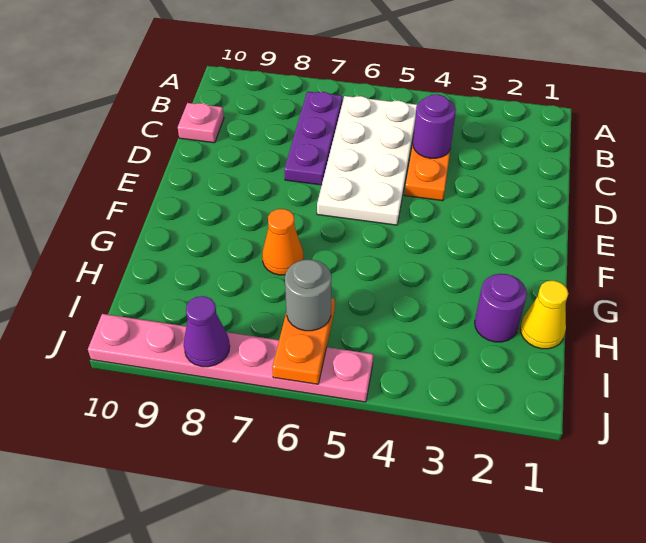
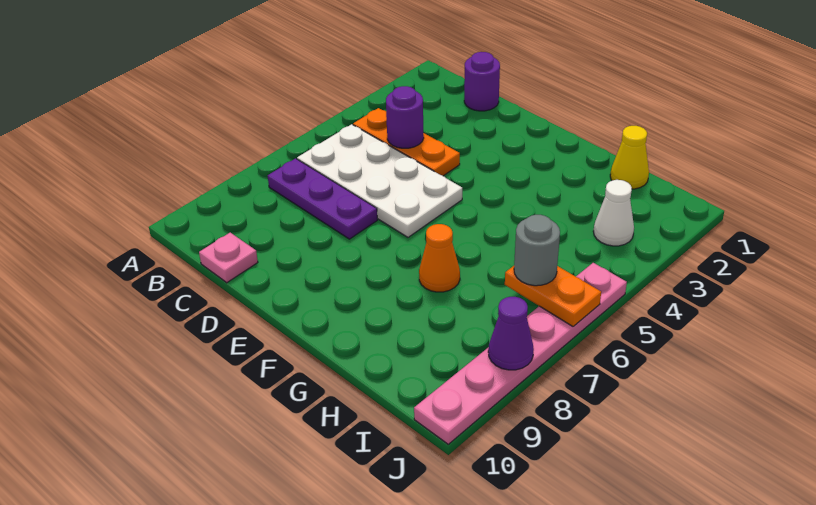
purple round brick H2 level 1 -> purple round brick C1 level 1
none -> white cone I3 level 1

